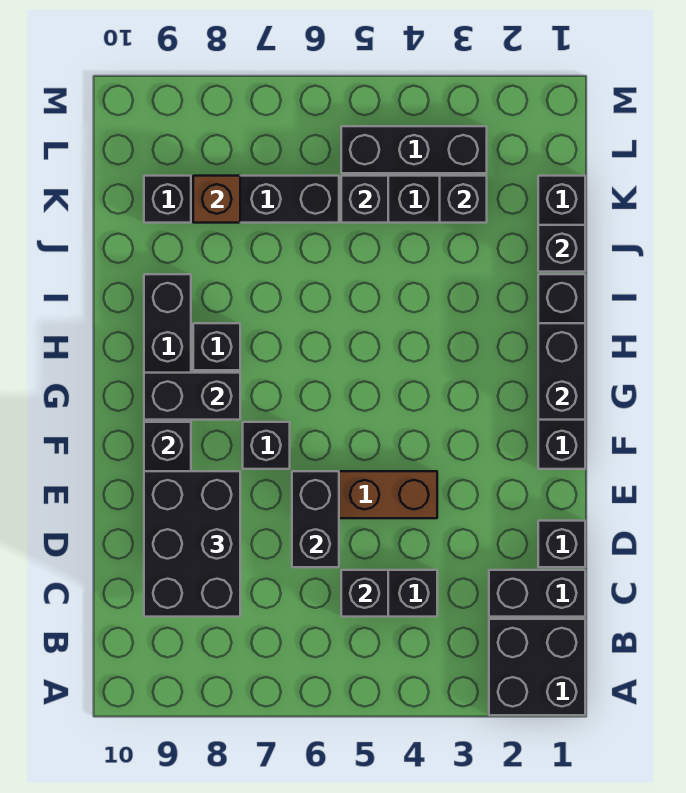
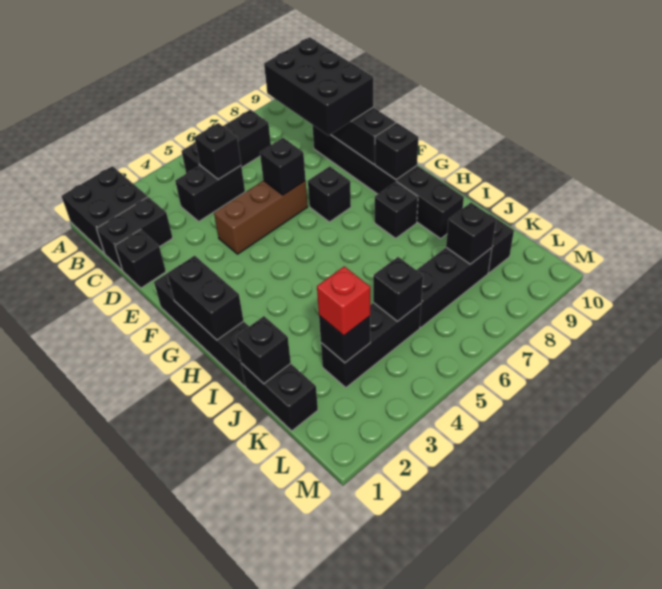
black brick D6:E6 level 2 -> black brick E6 level 2
black brick G8:G9 level 2 -> black brick G9 level 2
none -> red brick K3 level 3
brown brick K8 level 2 -> black brick K8 level 2
black brick L3:L5 level 1 -> black brick B5:B7 level 1

